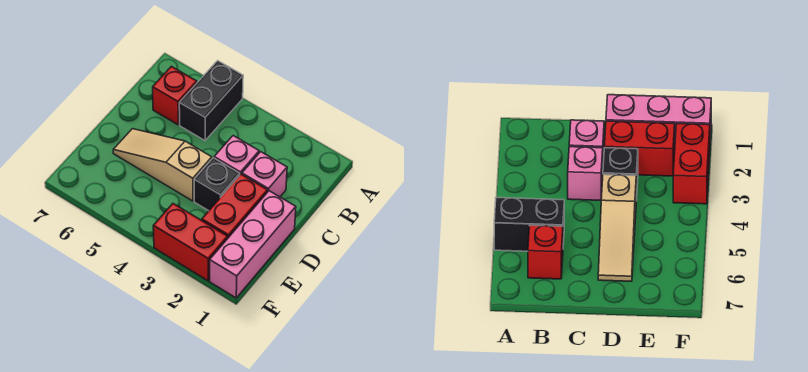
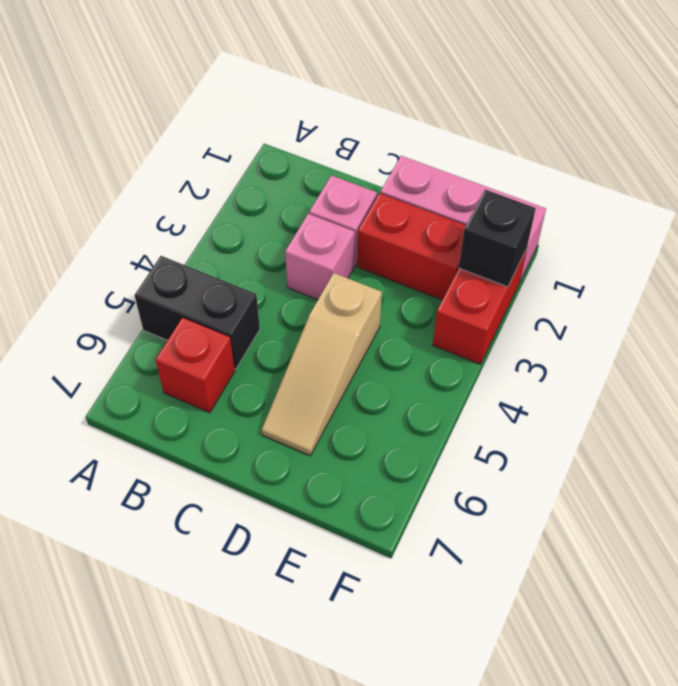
black brick D3 level 1 -> black brick F2 level 2

